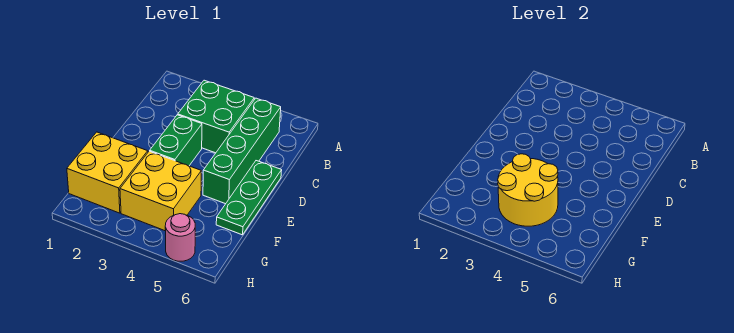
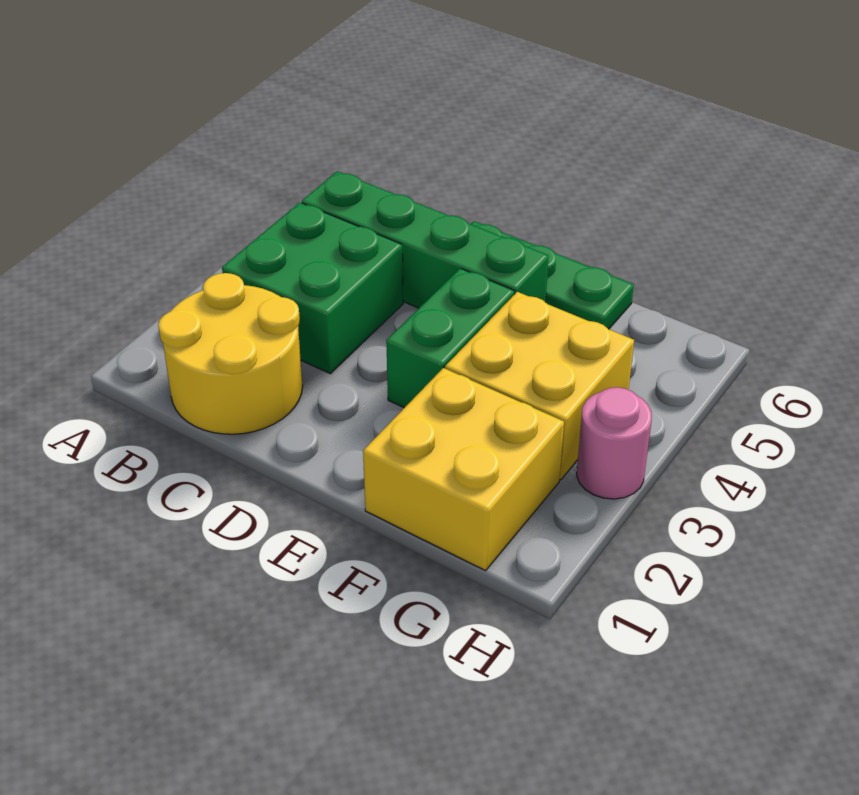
green brick D3:E3 level 1 -> green brick E3:E4 level 1
yellow round brick F3:G4 level 2 -> yellow round brick B1:C2 level 1
pink round brick H5 level 1 -> pink round brick H3 level 1

